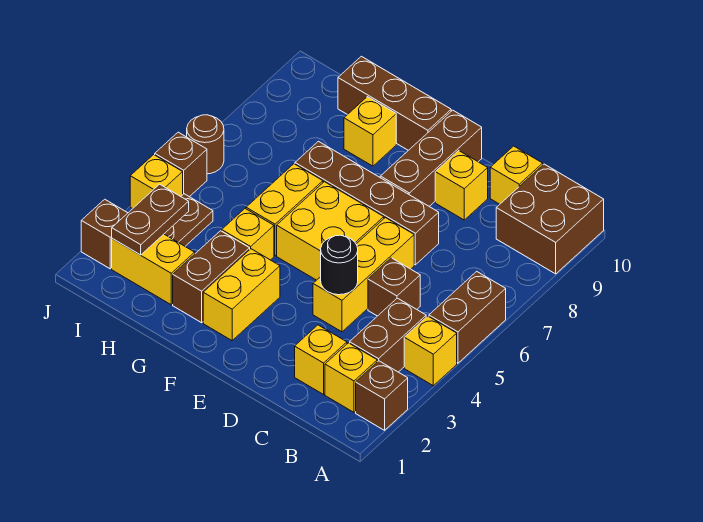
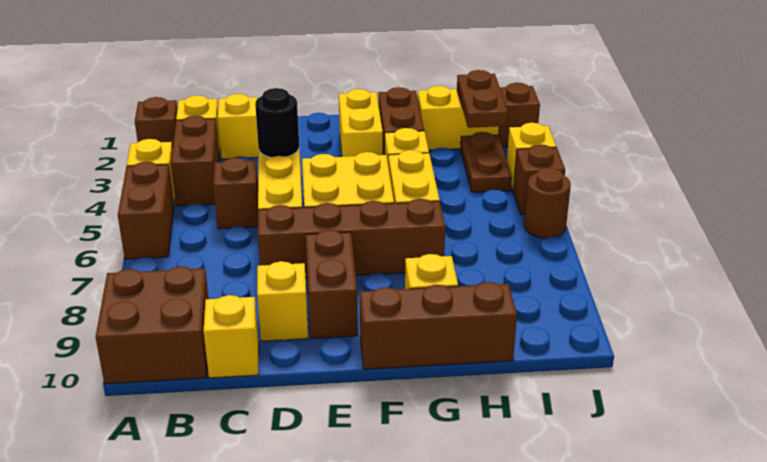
brown brick E8:E10 level 1 -> brown brick E8:E9 level 1

